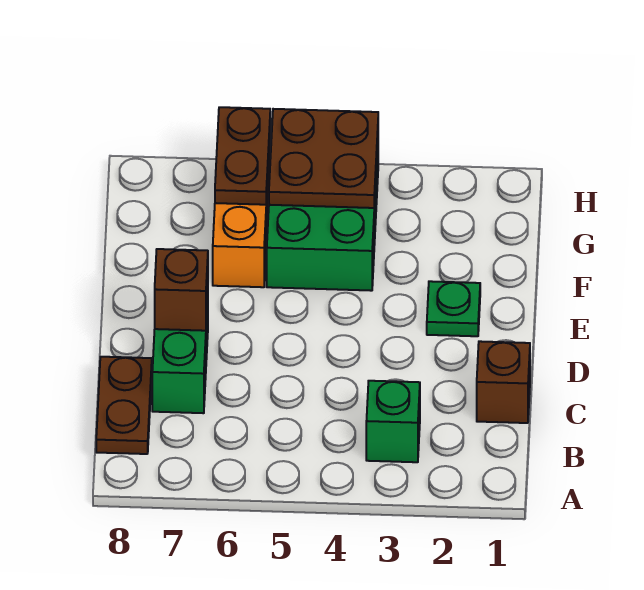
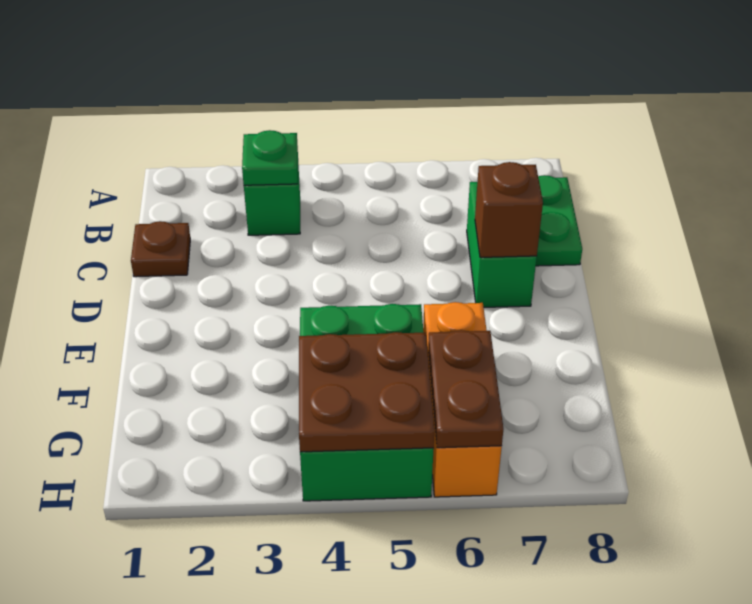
brown plate B8:C8 level 1 -> green plate B8:C8 level 1
brown brick C1 level 1 -> brown plate C1 level 1
green plate E2 level 1 -> green plate B3 level 2

